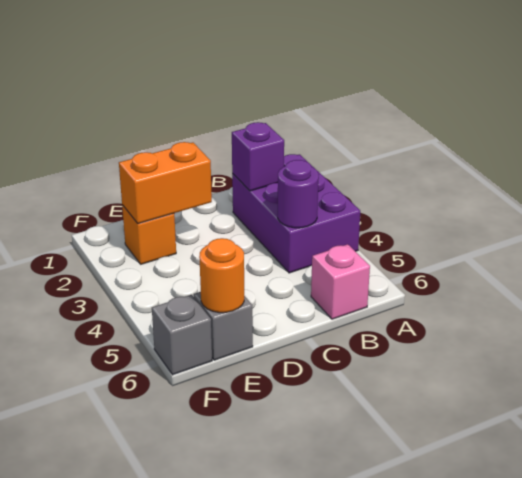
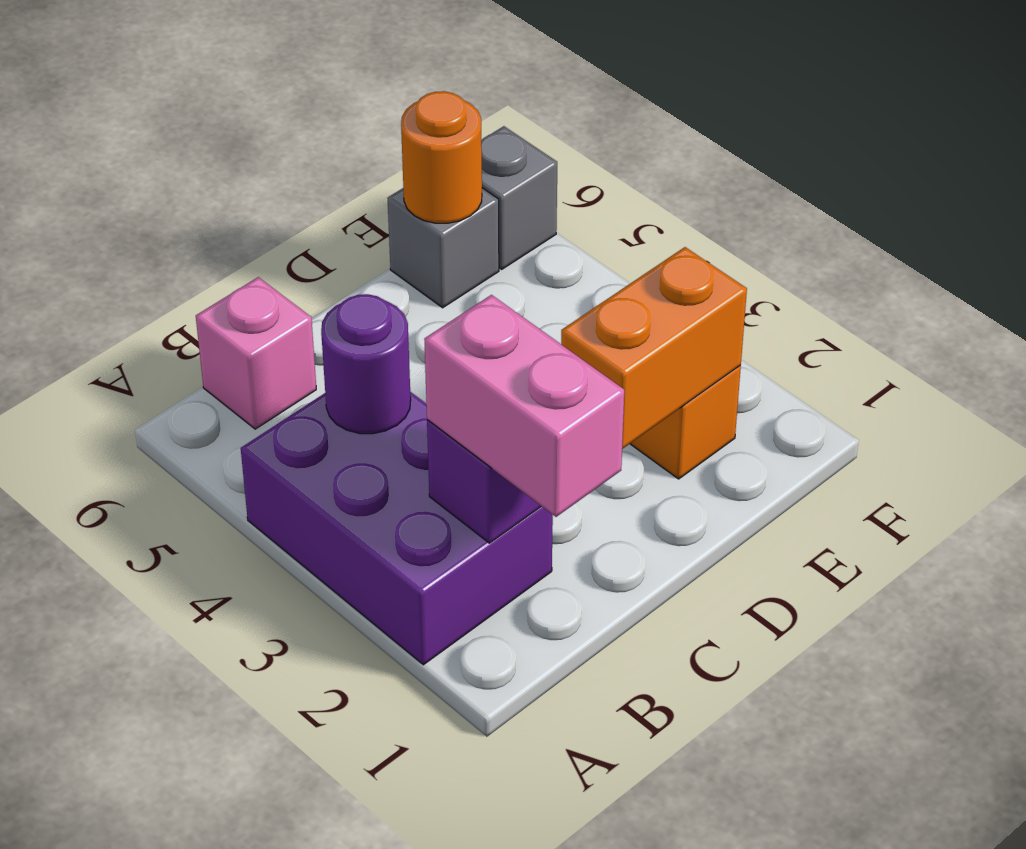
none -> pink brick B1:B2 level 3

